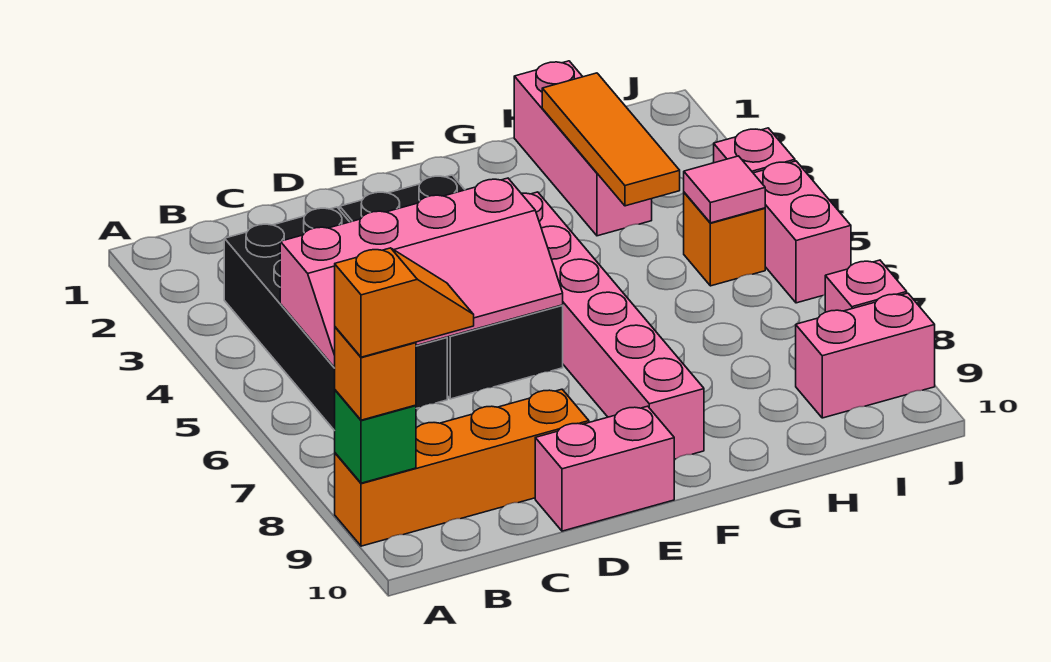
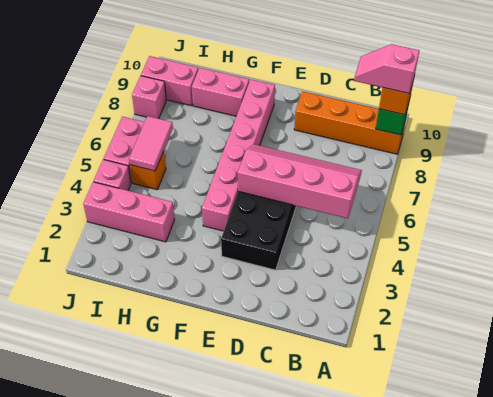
orange slope A9:B9 level 4 top A -> pink slope A9:B9 level 4 top A
black brick B3:C6 level 1 -> none
pink brick D10:E10 level 1 -> pink brick G9:H9 level 1
pink brick H1:H3 level 1 -> pink brick H3:J3 level 1
orange tile H2:H4 level 2 -> none
pink tile I5 level 2 -> pink tile I5:I6 level 2

